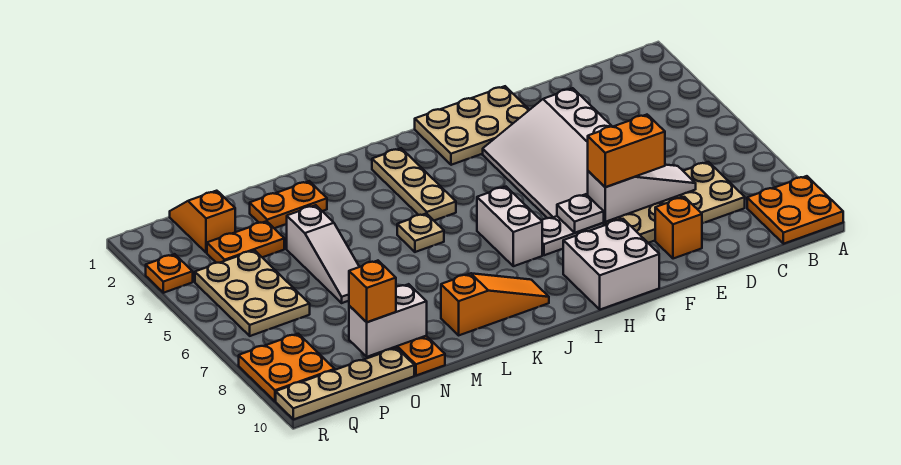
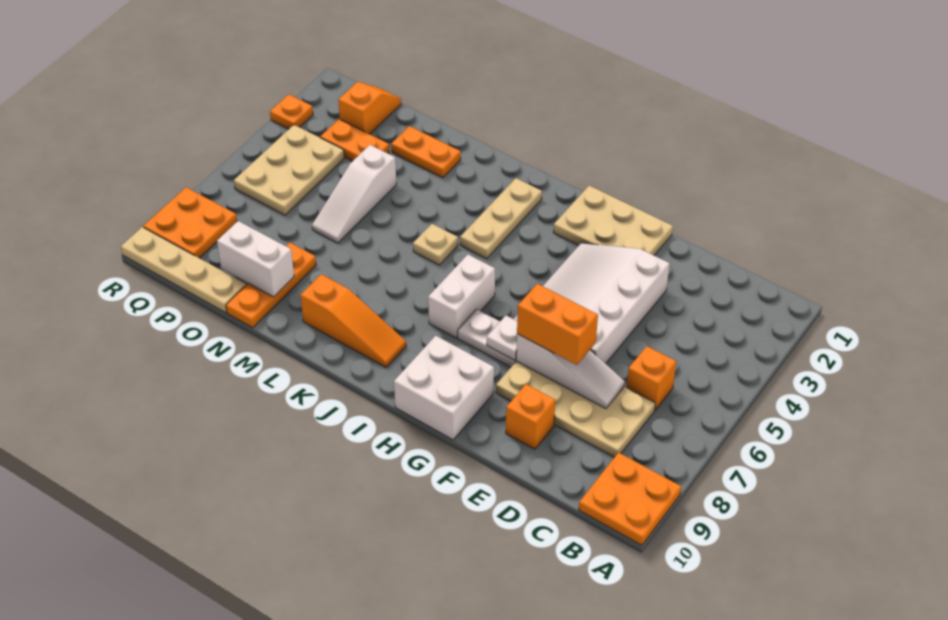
orange brick O9 level 3 -> orange brick C6 level 1

